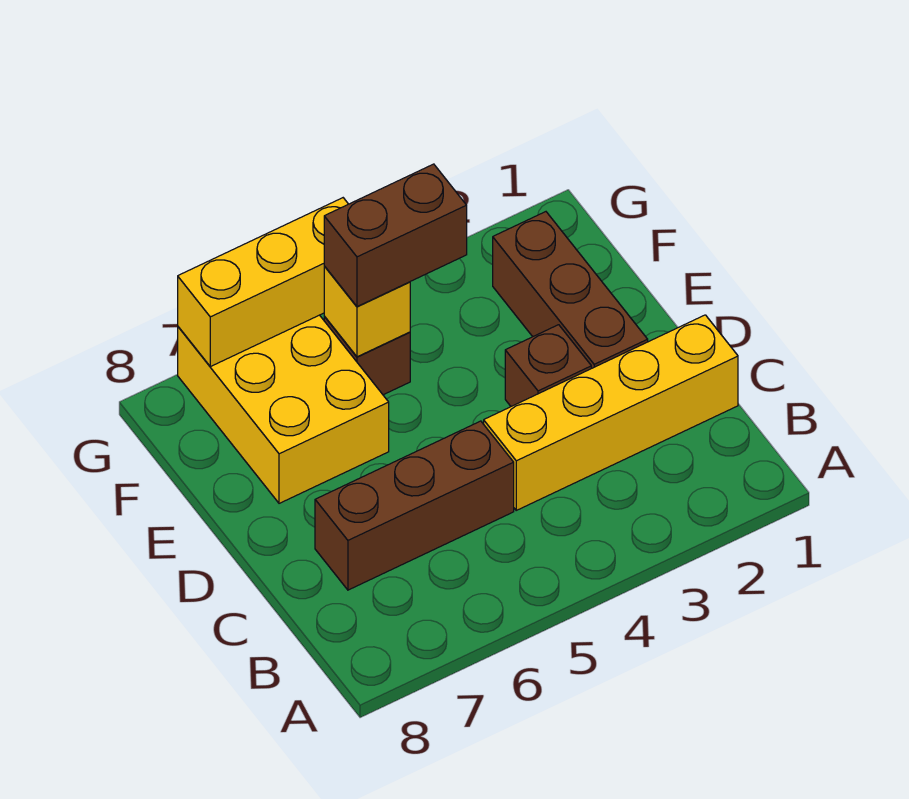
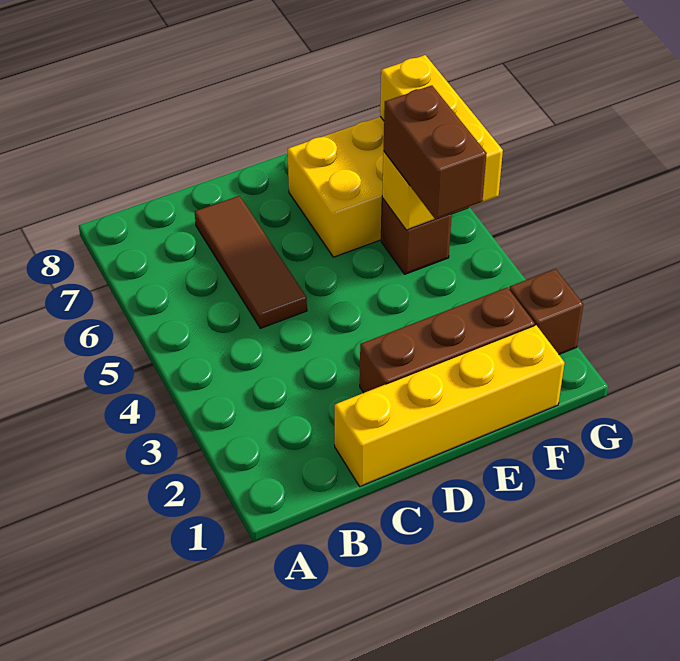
yellow brick C1:C4 level 1 -> yellow brick C1:F1 level 1
brown brick C5:C7 level 1 -> brown tile C5:C7 level 1
brown brick D3 level 1 -> brown brick G2 level 1

